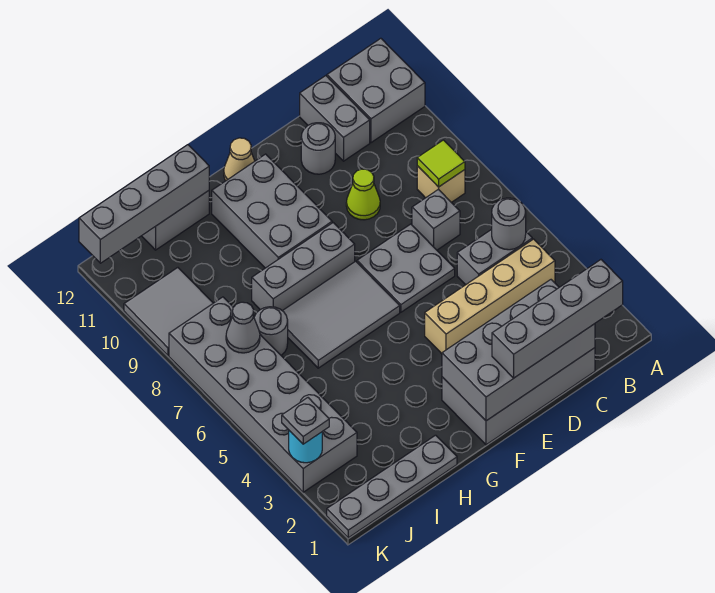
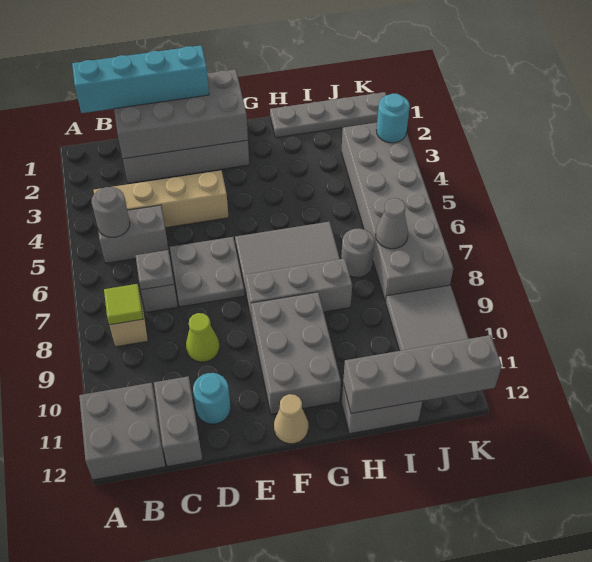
grey brick B1:E1 level 3 -> cyan brick B1:E1 level 3
grey round brick D11 level 1 -> cyan round brick D11 level 1
grey plate K3 level 3 -> grey plate C7 level 2

